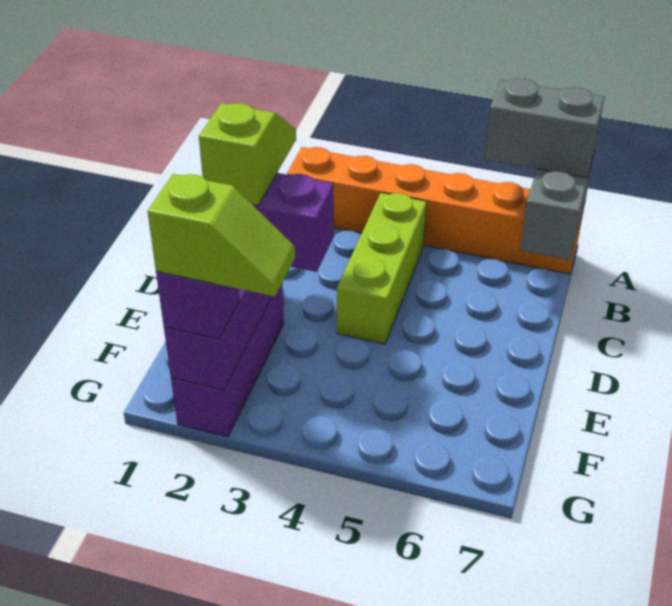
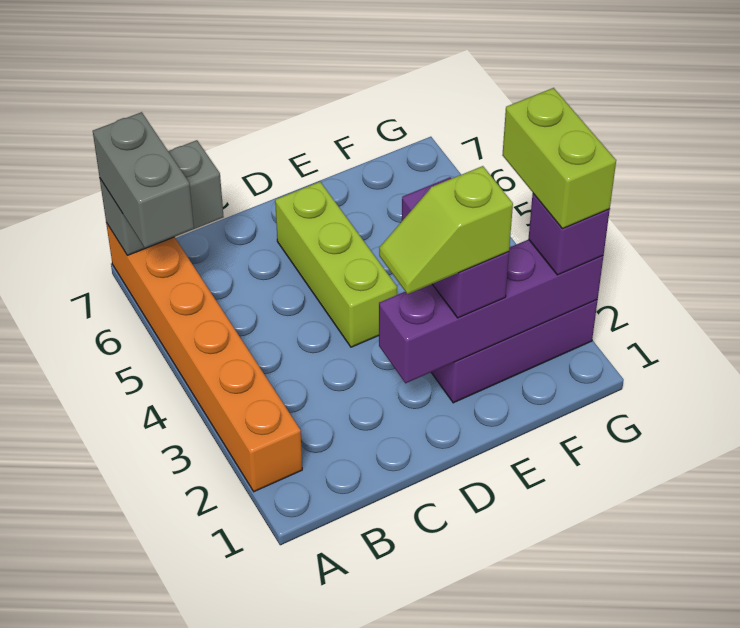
lime brick B4:D4 level 1 -> lime brick D4:D6 level 1
lime slope G2:G3 level 4 top 2 -> lime brick G2:G3 level 4

